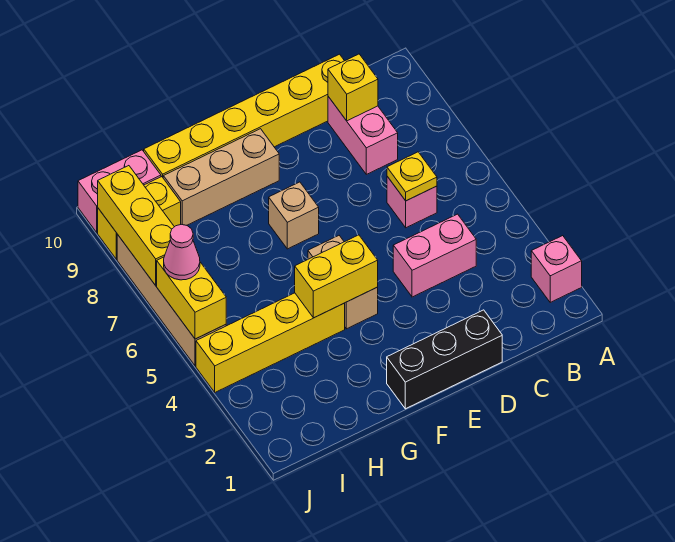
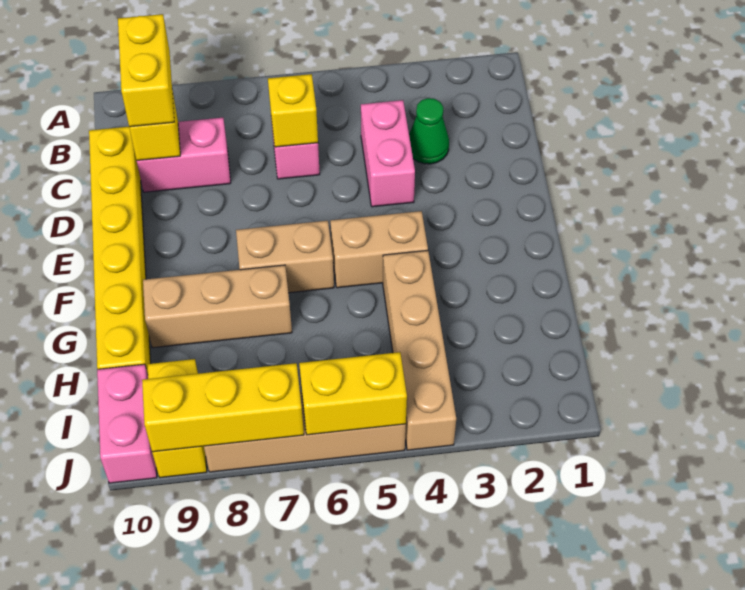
pink brick A2 level 1 -> none
none -> green cone C3 level 1
yellow plate C6 level 2 -> yellow brick C6 level 2
black brick D1:F1 level 1 -> none
yellow brick F4:G4 level 2 -> yellow brick B9:C9 level 3
tan brick F7 level 1 -> tan brick F6:F7 level 1
tan brick F9:H9 level 1 -> tan brick G7:G9 level 1
yellow brick G4:J4 level 1 -> tan brick G4:J4 level 1
pink cone J6 level 3 -> none

